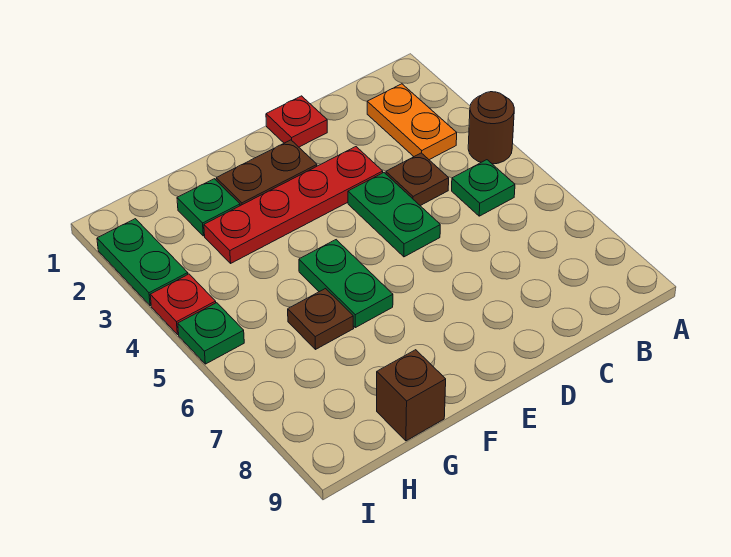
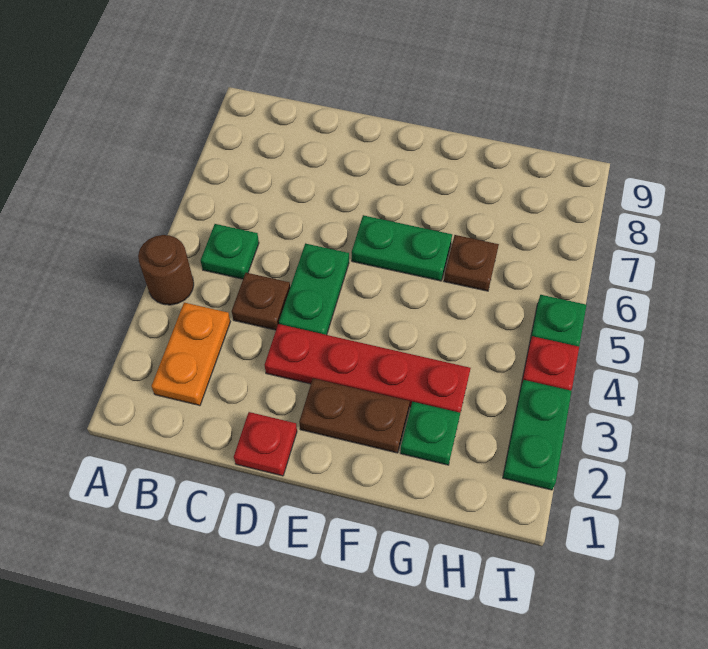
green plate F5:F6 level 1 -> green plate E6:F6 level 1
brown brick G9 level 1 -> none

